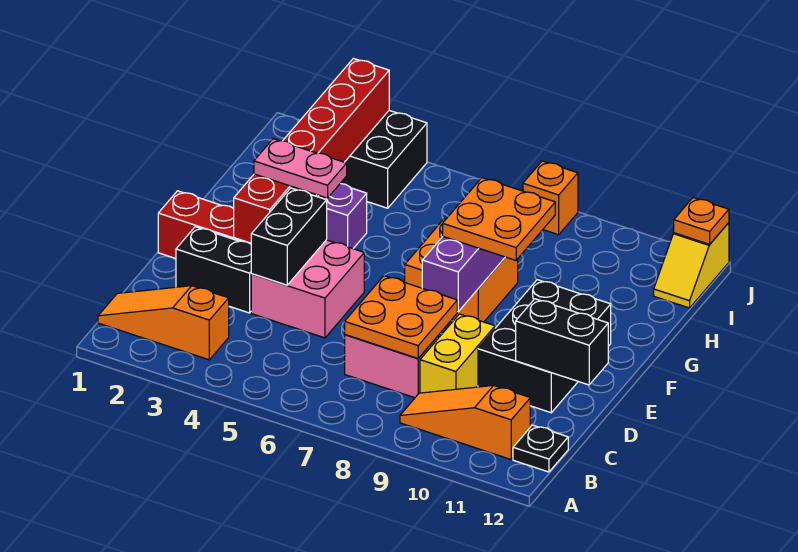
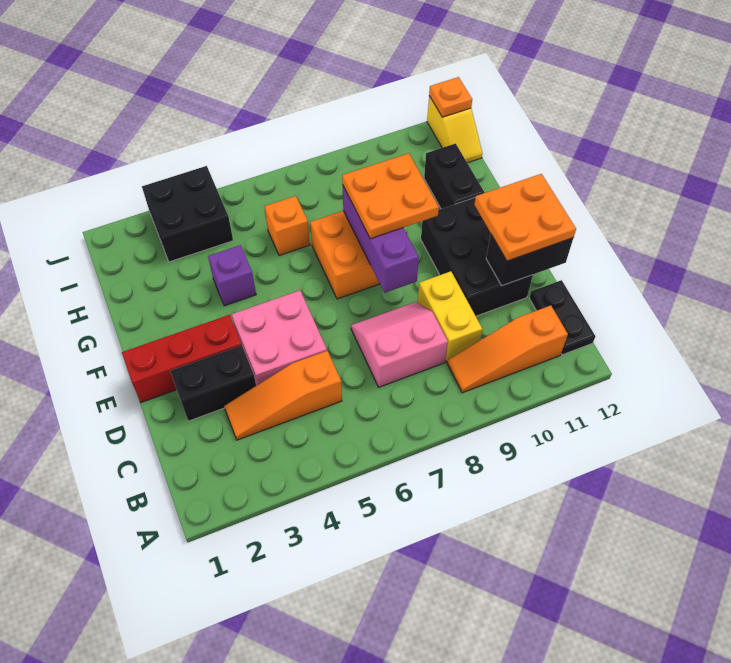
orange slope B1:B3 level 1 top 3 -> orange slope C3:C5 level 1 top 5
black plate B12 level 1 -> black plate B12:C12 level 1
orange plate C7:D8 level 2 -> orange plate D11:E12 level 3
black brick D4:E4 level 2 -> black brick G11:H11 level 1
red brick E3:J3 level 2 -> none
pink plate F3:F4 level 3 -> none
orange brick J8 level 1 -> orange brick H6 level 1

